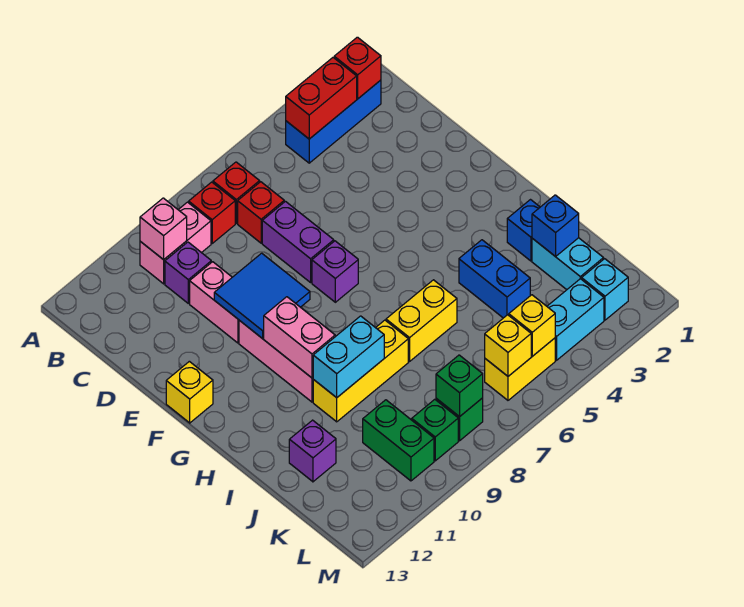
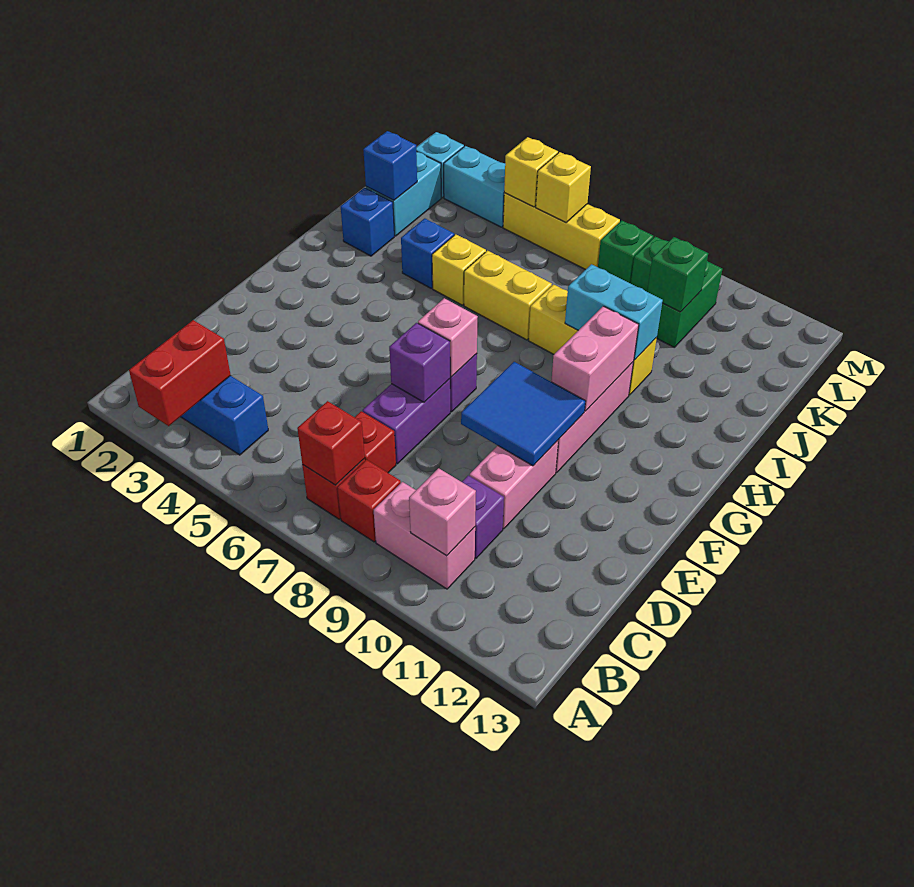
red brick B2 level 2 -> red brick B7 level 2
red brick B3:B4 level 2 -> red brick A3:B3 level 2
none -> pink brick F7 level 2
yellow brick F13 level 1 -> yellow brick I5 level 1
blue brick I4:J4 level 1 -> blue brick I4 level 1
purple brick J12 level 1 -> purple brick E7 level 2
yellow brick L5:L6 level 1 -> yellow brick L5:L7 level 1
green brick L8 level 2 -> green brick K10 level 2

